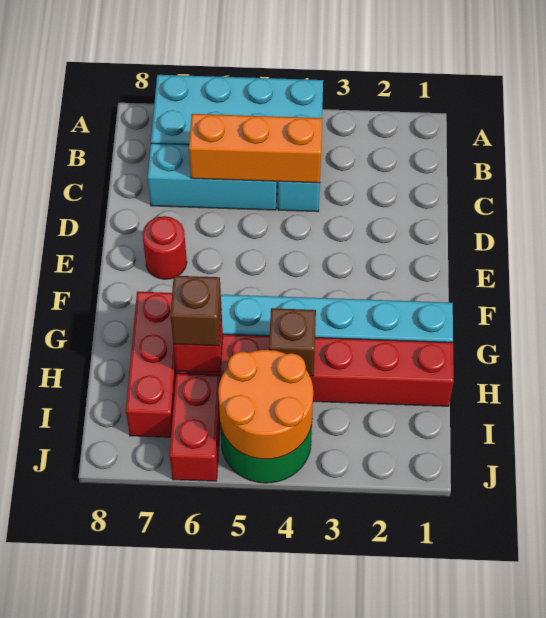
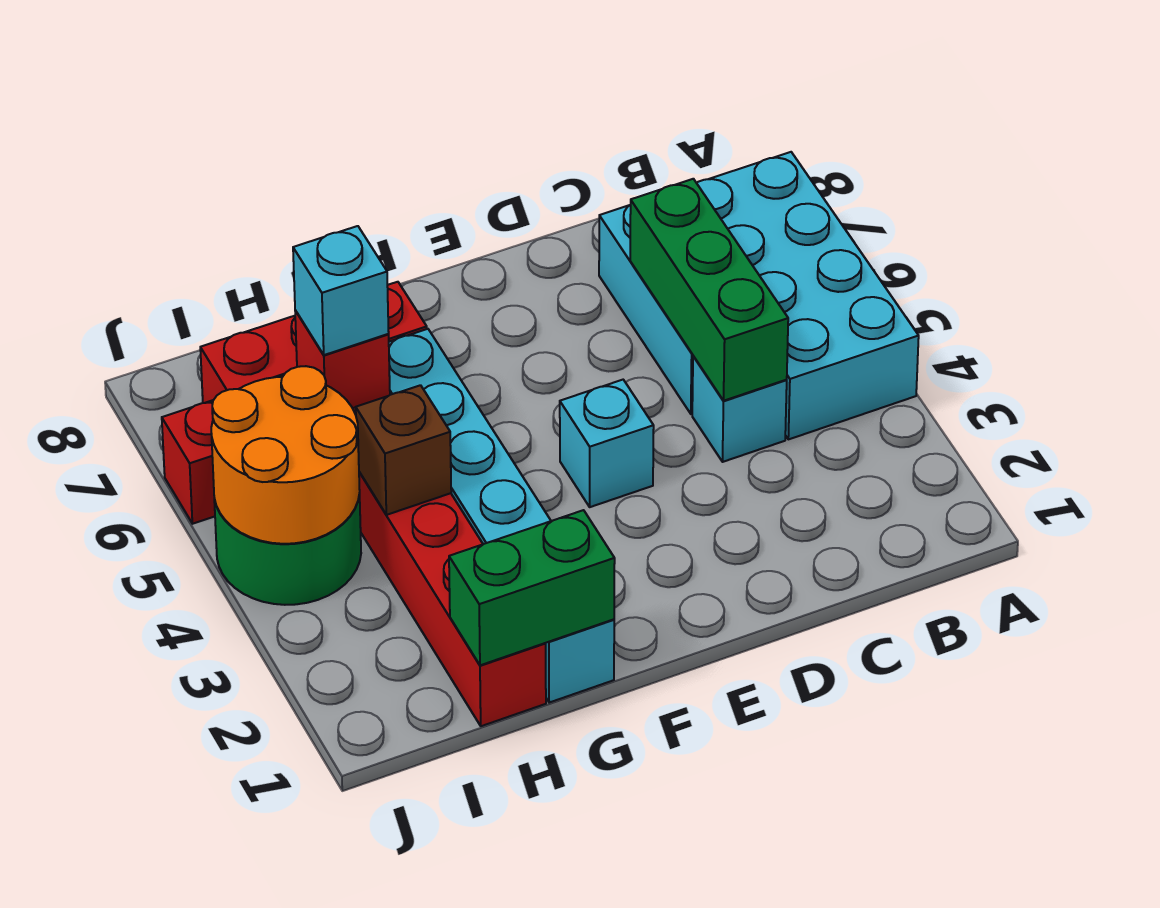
orange brick C4:C6 level 2 -> green brick C4:C6 level 2
none -> cyan brick E4 level 1
red round brick E7 level 1 -> none
none -> green brick G1:H1 level 2
brown brick H6 level 3 -> cyan brick H6 level 3

